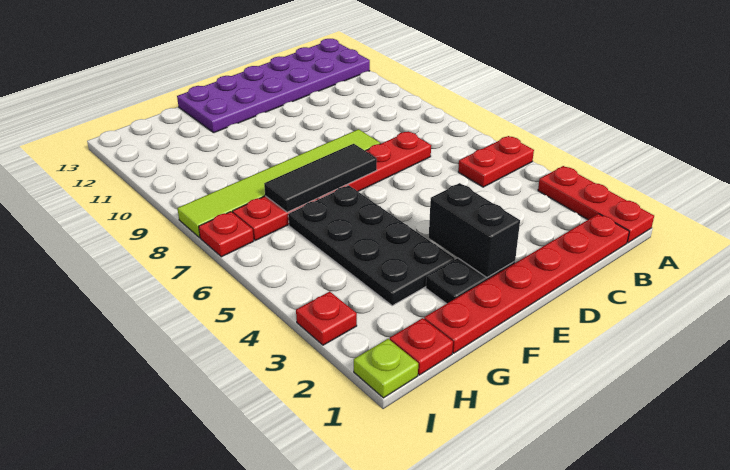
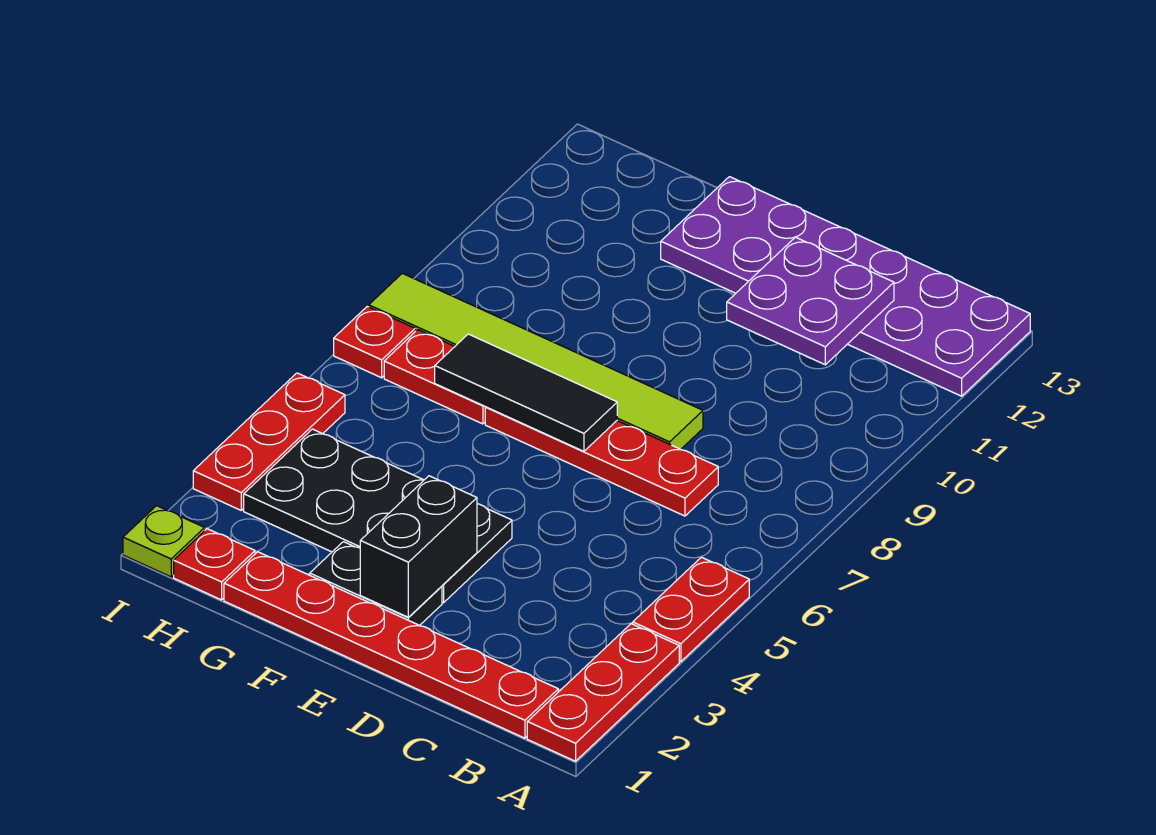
red plate A5:B5 level 1 -> red plate A4:A5 level 1
none -> purple plate C11:D12 level 2
black plate F3:G6 level 1 -> black plate E3:H4 level 1
red plate I3 level 1 -> red plate I3:I5 level 1

